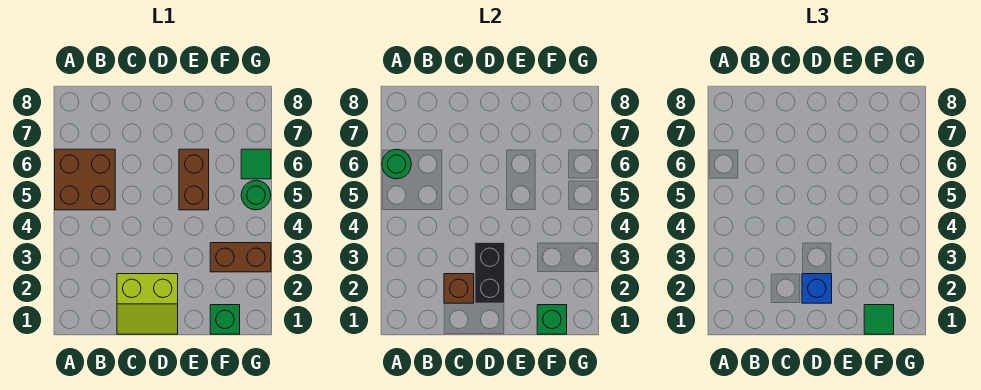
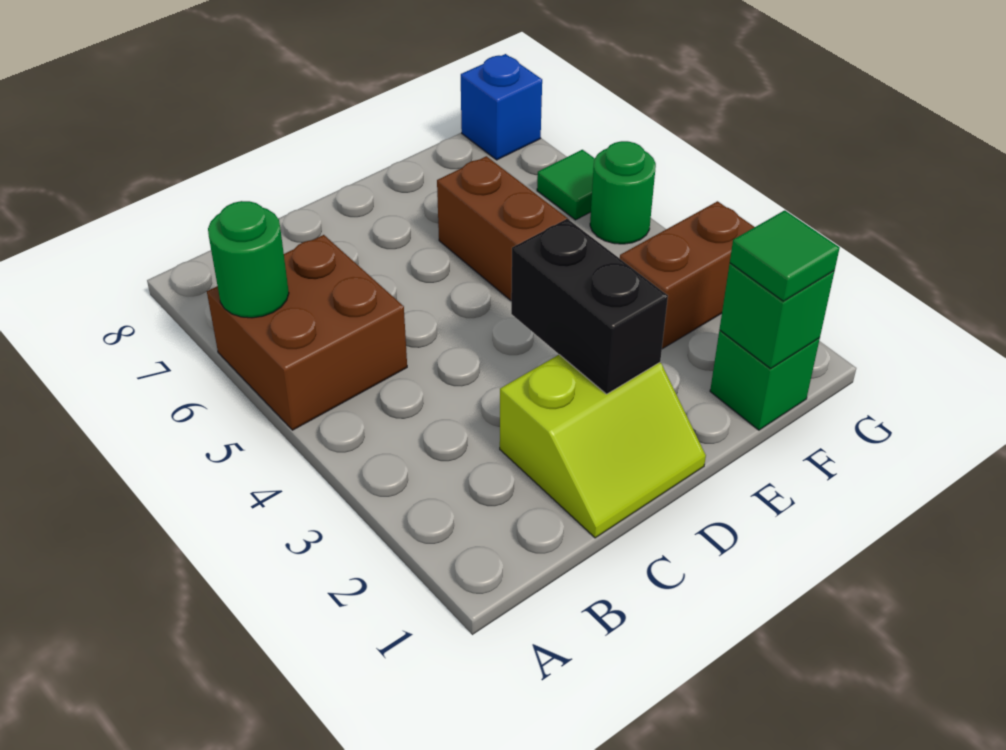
brown brick C2 level 2 -> none
blue brick D2 level 3 -> blue brick G8 level 1

